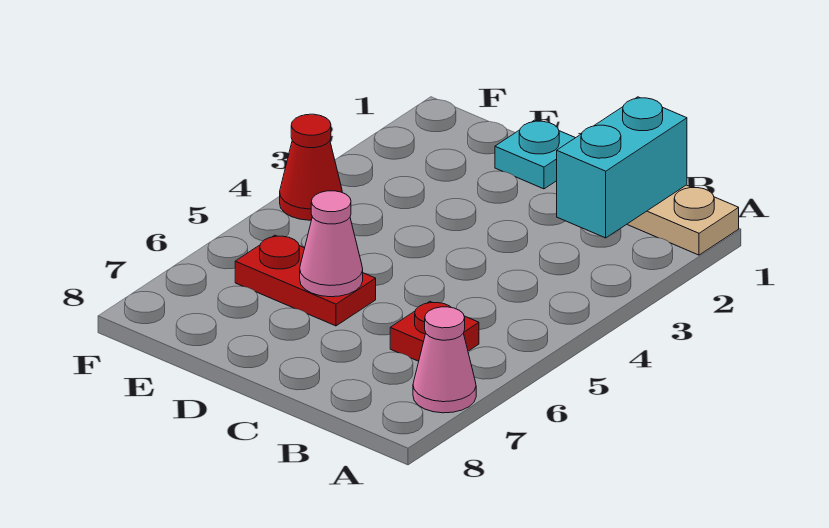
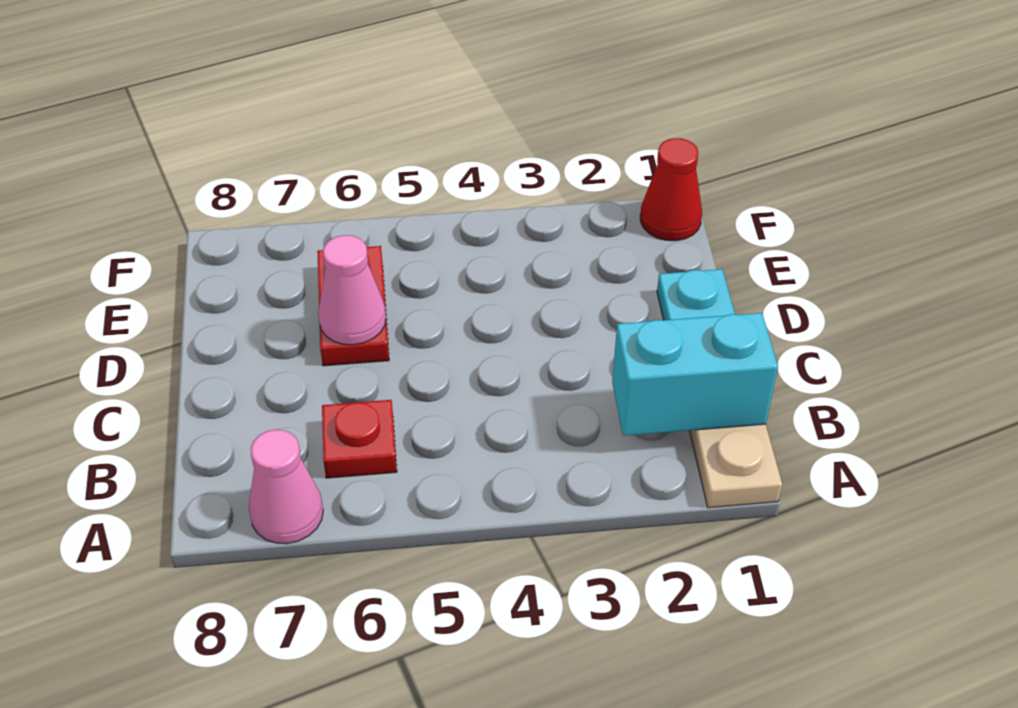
red cone F4 level 1 -> red cone F1 level 1

